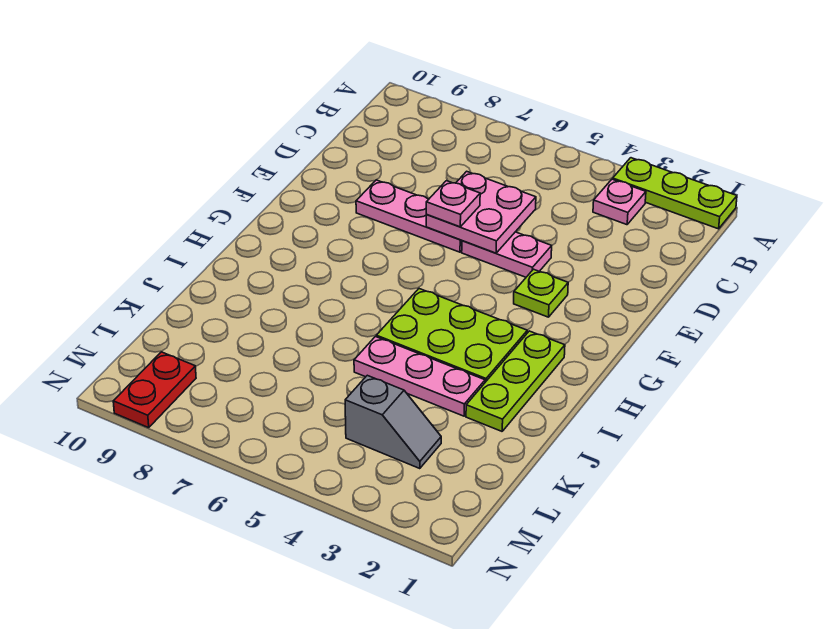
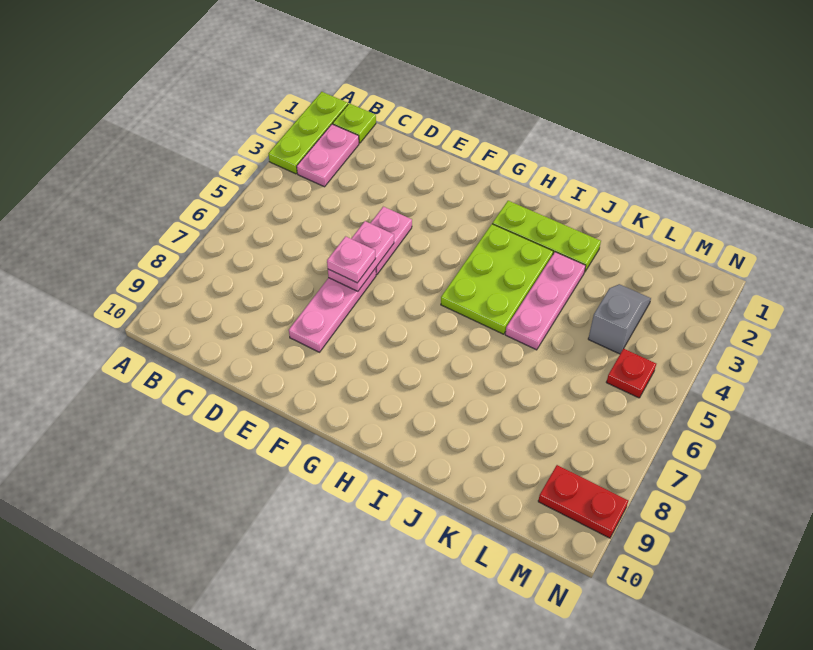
pink plate B3 level 1 -> pink plate B2:B3 level 1
pink plate D5:E6 level 2 -> pink plate E5:E6 level 2
lime plate F3 level 1 -> lime plate B1 level 1
none -> red plate M5 level 1

